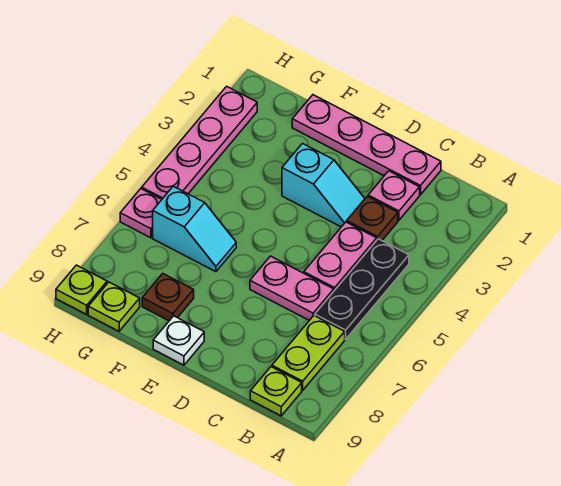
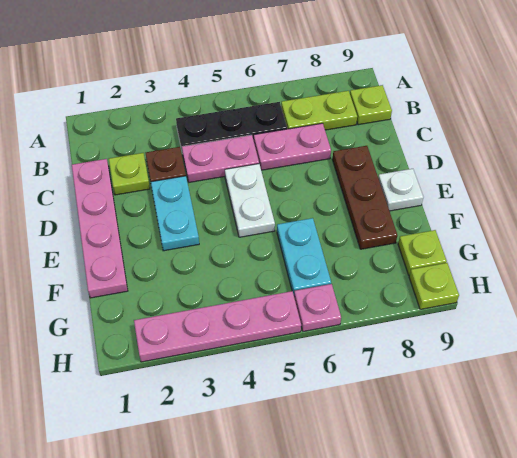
pink plate C2 level 1 -> lime plate C2 level 1
pink plate C6:D6 level 1 -> pink plate C6:C7 level 1
cyan slope D3:E3 level 1 top E -> cyan plate D3:E3 level 1
none -> white plate D5:E5 level 1
cyan slope F6:G6 level 1 top G -> cyan plate F6:G6 level 1
brown plate F8 level 1 -> brown plate D8:F8 level 1

